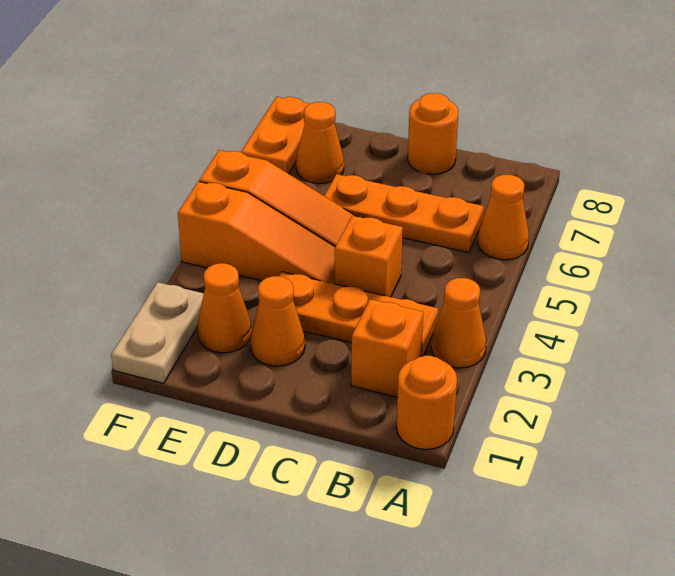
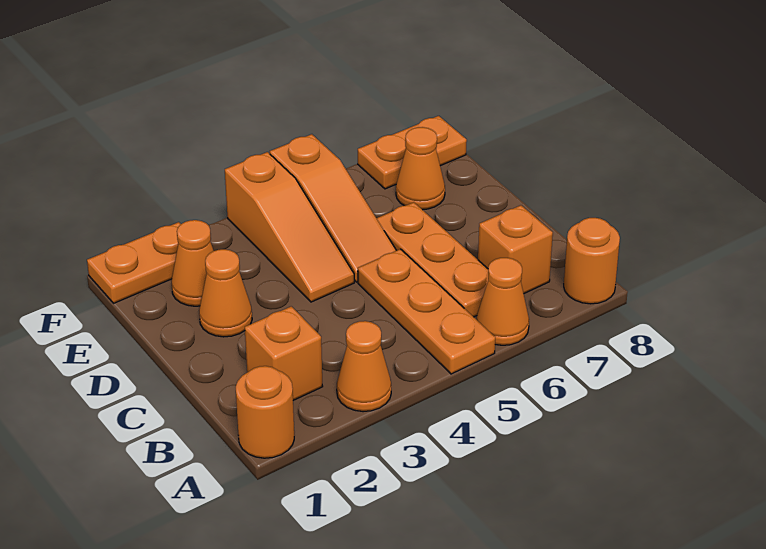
orange plate B3:D3 level 1 -> orange plate A5:C5 level 1
orange brick C4 level 1 -> orange brick B7 level 1
orange round brick C8 level 1 -> orange round brick A8 level 1
tan plate F1:F2 level 1 -> orange plate F1:F2 level 1

